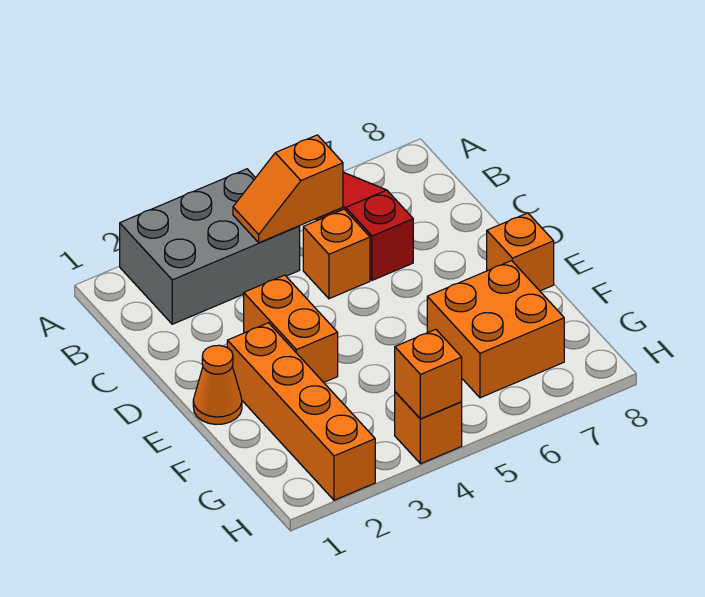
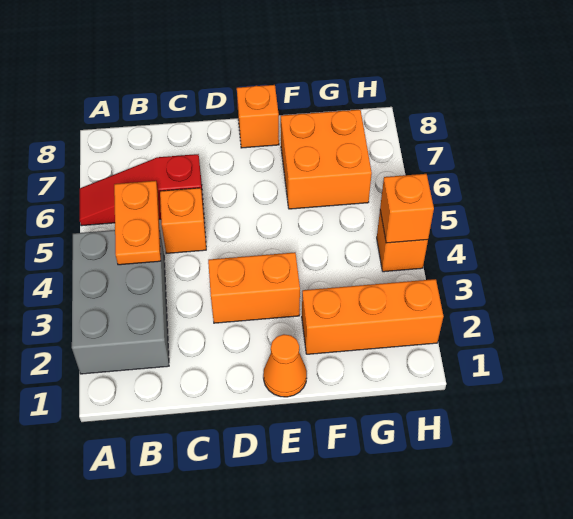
orange slope B4:B5 level 2 top 5 -> orange plate B4:B5 level 2
orange brick E2:H2 level 1 -> orange brick F2:H2 level 1

